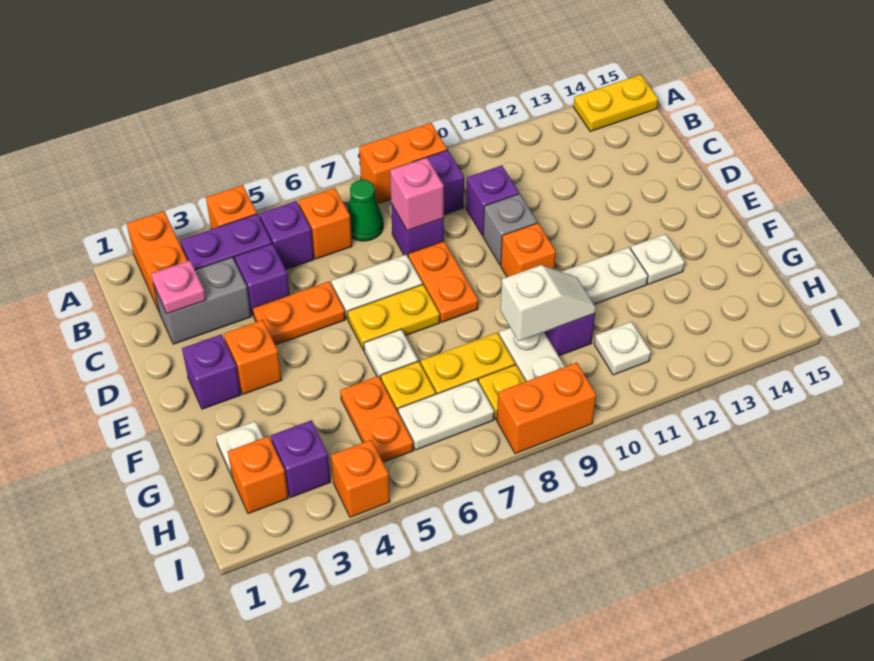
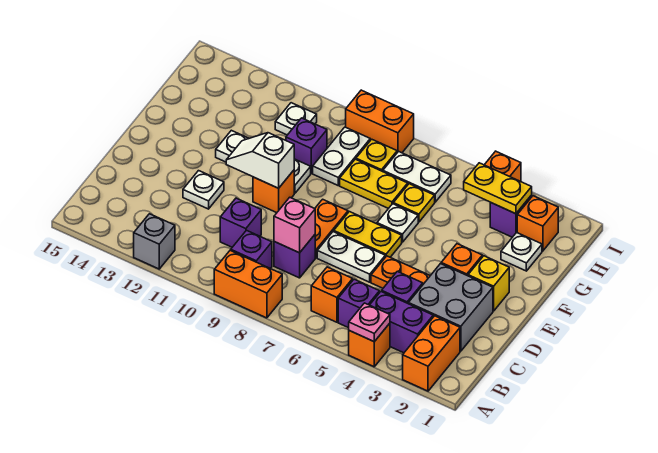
yellow plate A14:A15 level 1 -> yellow plate H3:H4 level 2
green cone B7 level 1 -> none
grey brick C2:C3 level 1 -> grey brick C2:D3 level 1
pink plate C2 level 2 -> pink plate A4 level 2
grey brick D10 level 1 -> grey brick A12 level 1
purple brick E2 level 1 -> yellow brick E2 level 1
white plate F13 level 1 -> white plate D12 level 1
orange plate G5:H5 level 1 -> none
white slope G9:G10 level 2 top 9 -> white slope E10:E11 level 2 top 10

